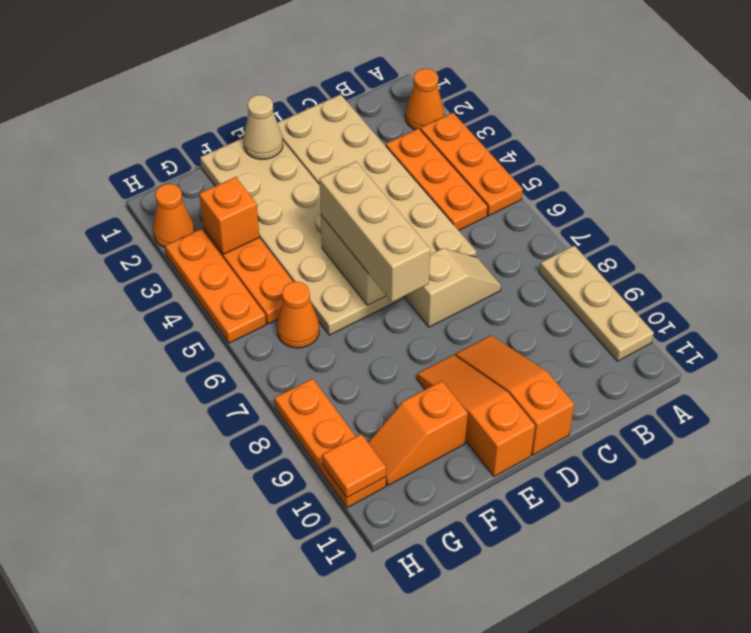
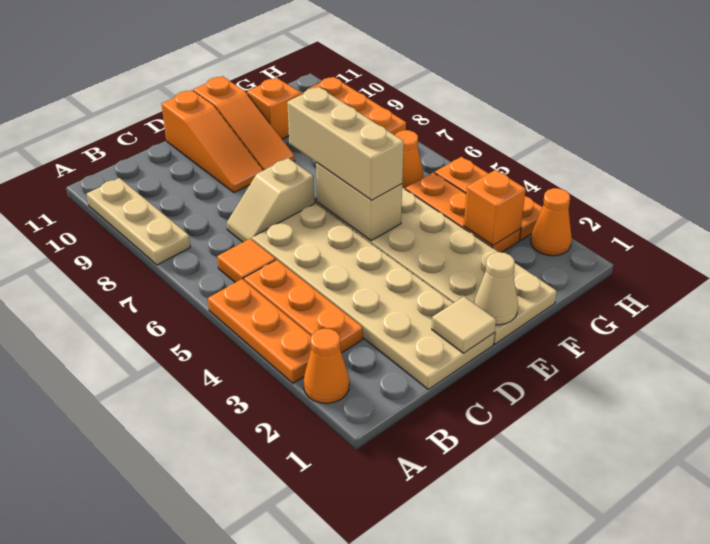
none -> tan tile D1 level 2
orange tile H10 level 2 -> orange tile B6 level 1

